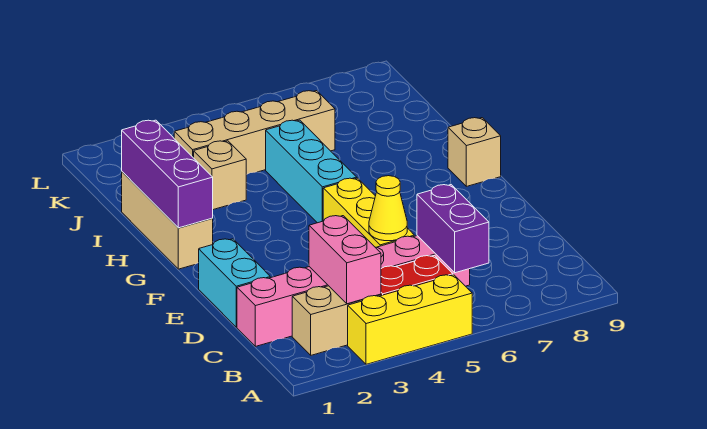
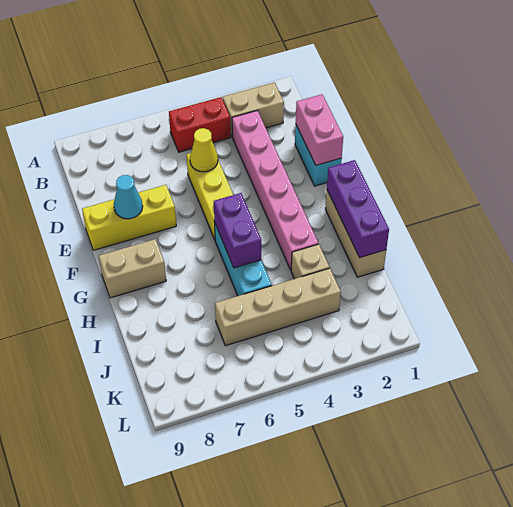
yellow brick A3:A5 level 1 -> yellow brick E7:E9 level 1
pink brick B3:C3 level 2 -> pink brick D1:E1 level 2
purple brick B6:C6 level 2 -> purple brick G5:H5 level 2
pink brick C1:C6 level 1 -> pink brick C3:H3 level 1
none -> cyan cone E8 level 2
tan brick G9 level 1 -> tan brick G8:G9 level 1

